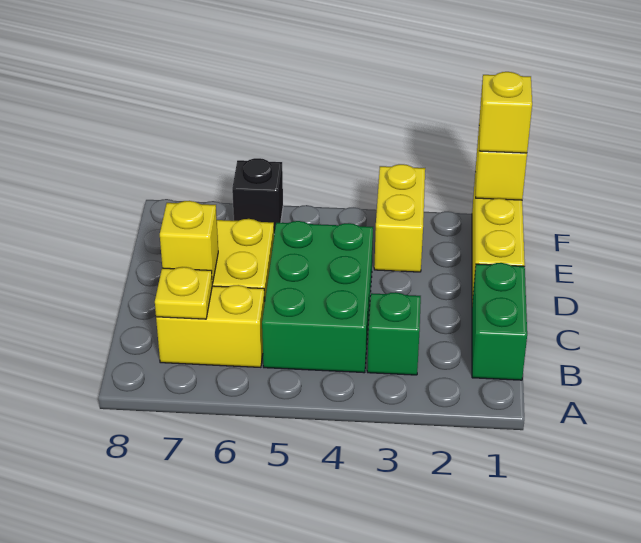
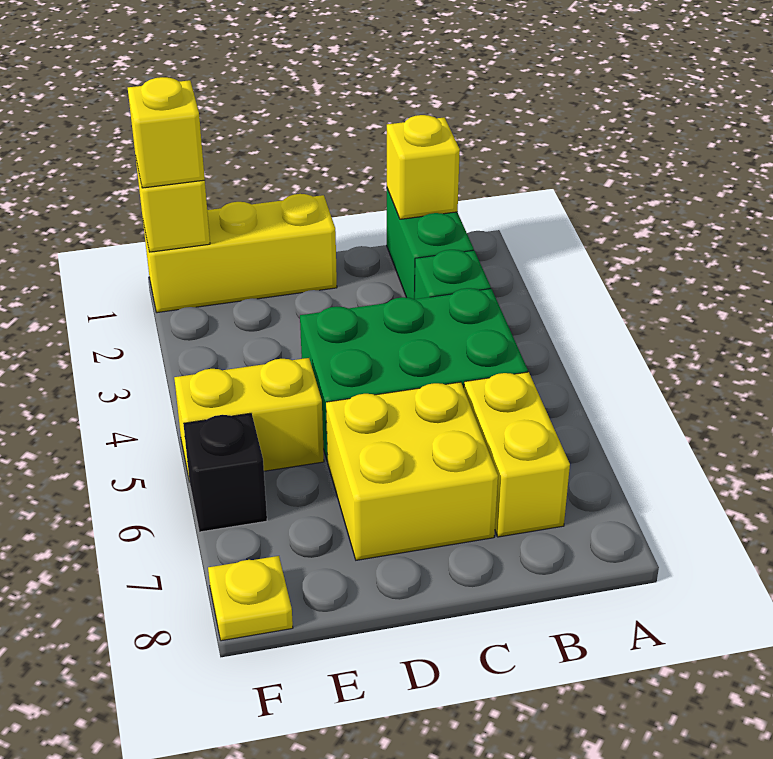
green brick B1:C1 level 1 -> green brick B1:B2 level 1
yellow plate B7 level 2 -> yellow plate F8 level 1
yellow brick C7 level 2 -> yellow brick B1 level 2
yellow brick E3:F3 level 1 -> yellow brick E5:F5 level 1

